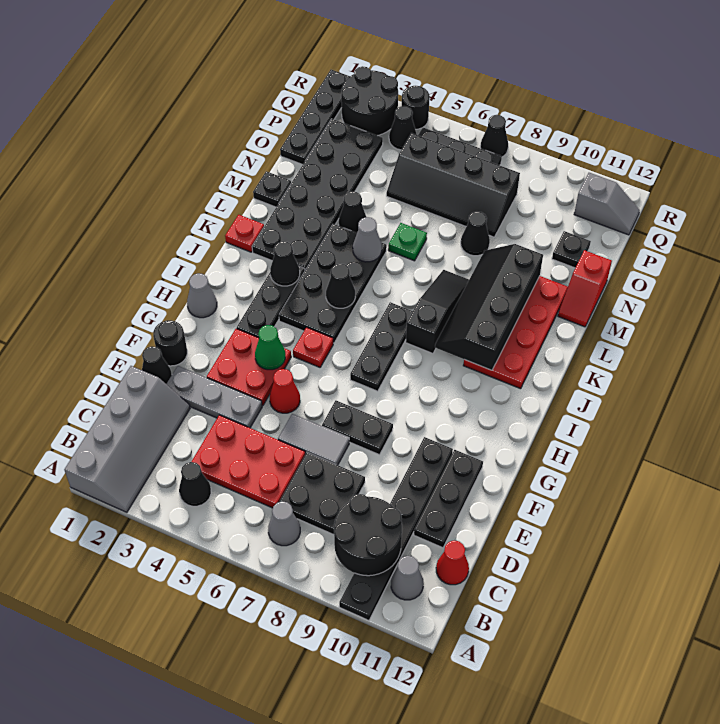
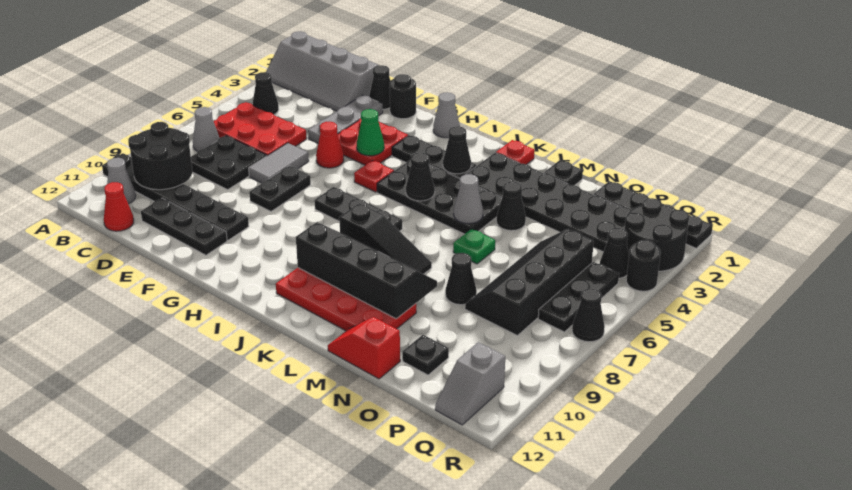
red plate C4:D6 level 1 -> red plate B5:D6 level 1

